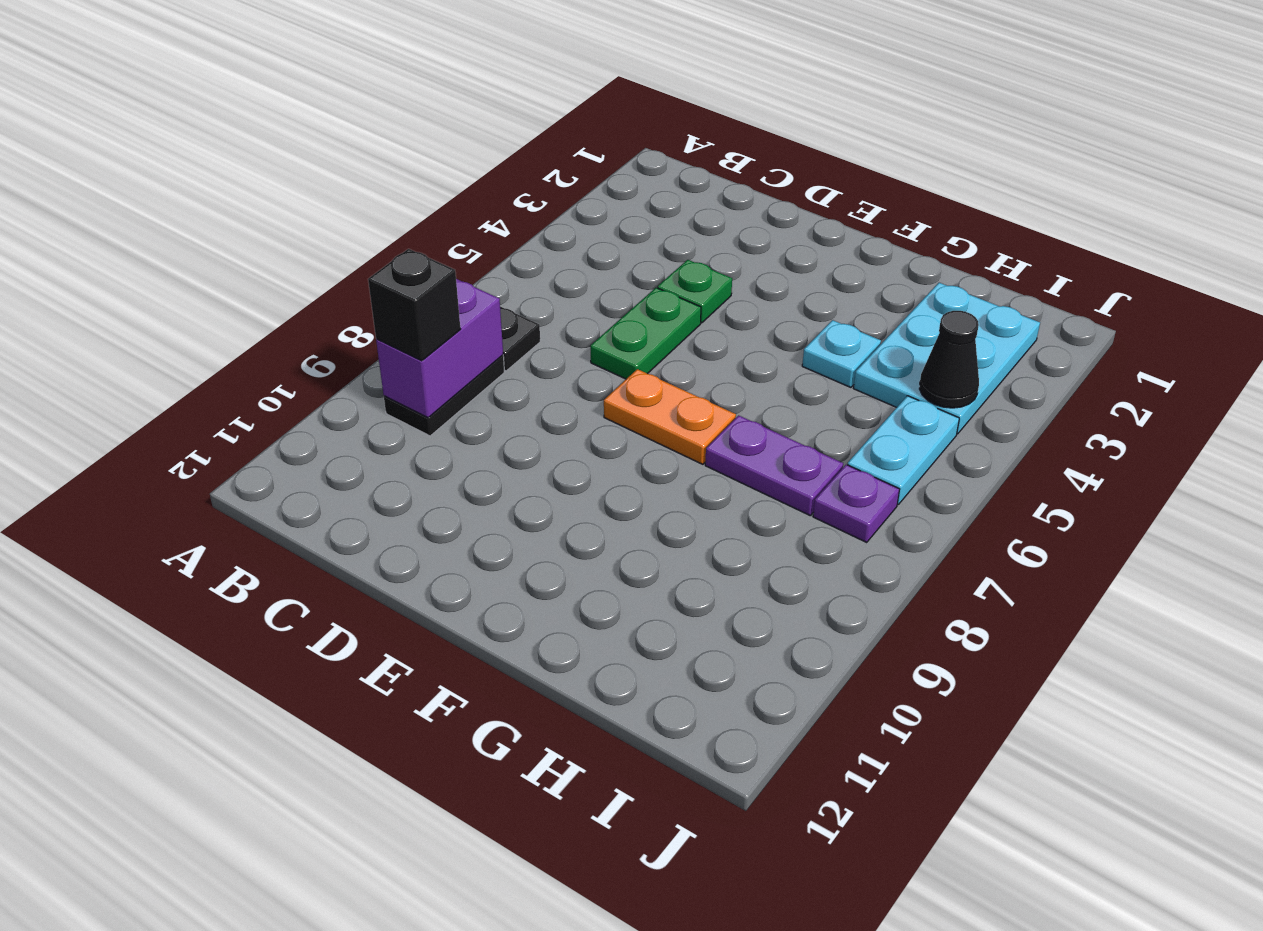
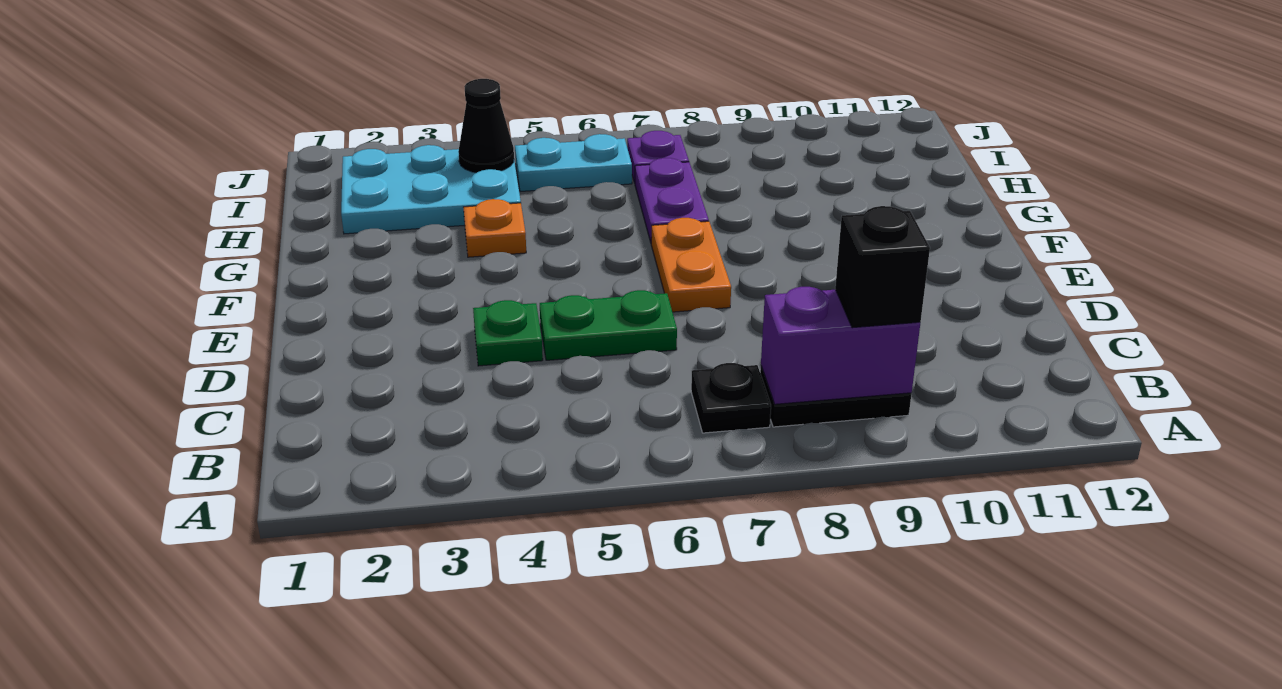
cyan plate G4 level 1 -> orange plate G4 level 1

